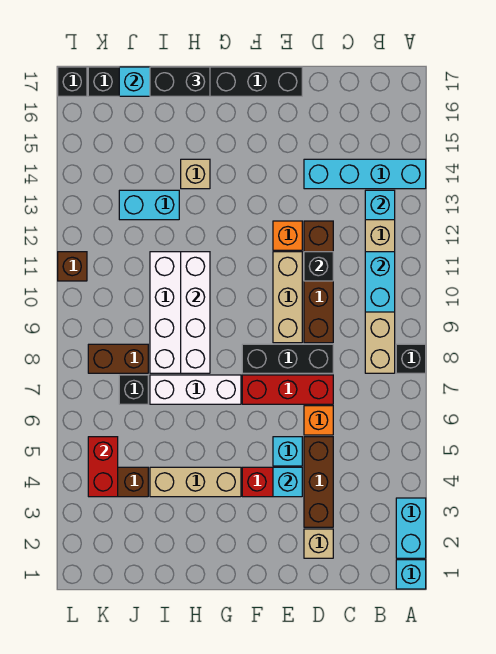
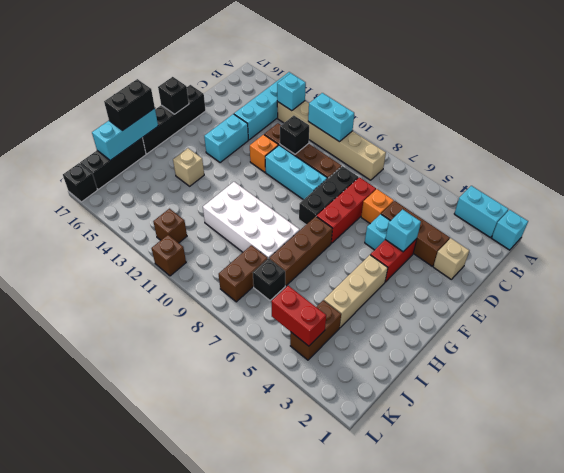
black brick A8 level 1 -> black brick F17 level 2
tan brick E9:E11 level 1 -> cyan brick E9:E11 level 1
white brick G7:I7 level 1 -> brown brick G7:I7 level 1
white brick H8:H11 level 2 -> none
cyan brick I13:J13 level 1 -> cyan brick E14:F14 level 1
none -> brown brick K12 level 1

